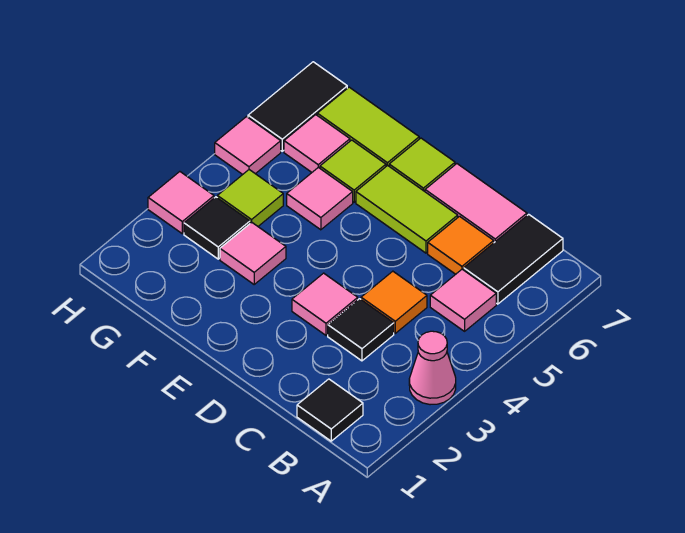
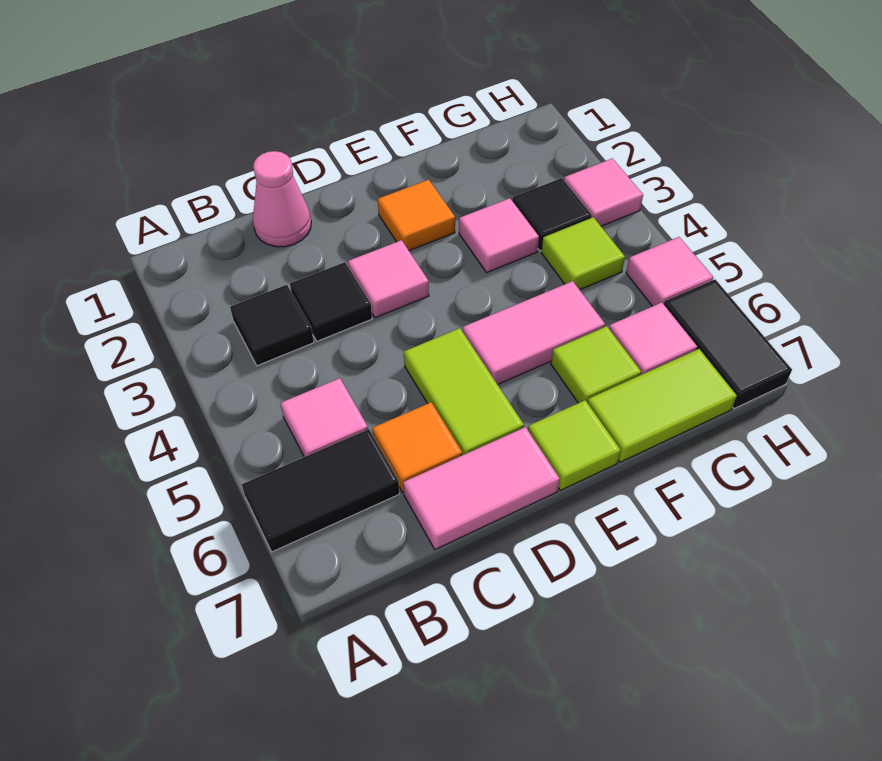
pink cone A3 level 1 -> pink cone C1 level 1
black tile B1 level 1 -> black tile B3 level 1
black tile B6:B7 level 1 -> black tile A6:B6 level 1
orange tile C4 level 1 -> orange tile E2 level 1
lime tile D6:E6 level 1 -> lime tile D5:D6 level 1
pink tile F5 level 1 -> pink tile E5:F5 level 1

